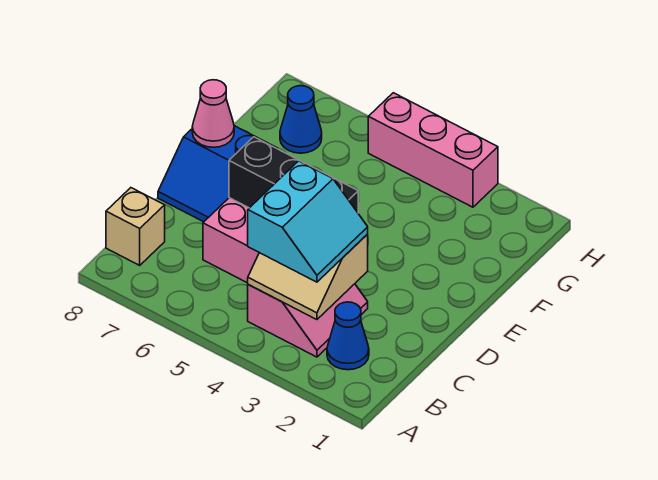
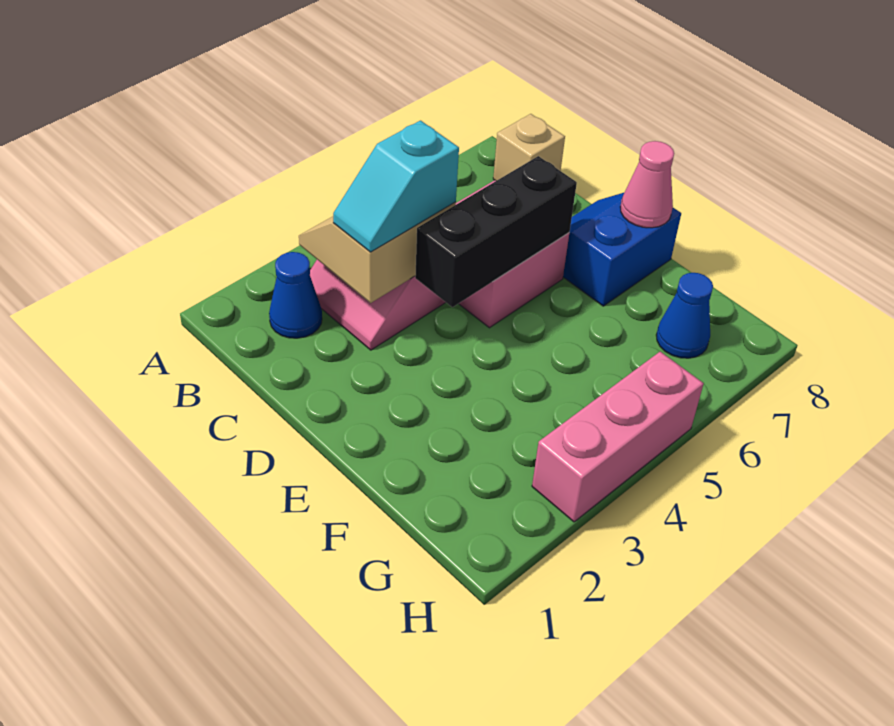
cyan slope B3:C4 level 3 top 4 -> cyan slope C3:C4 level 3 top 4

